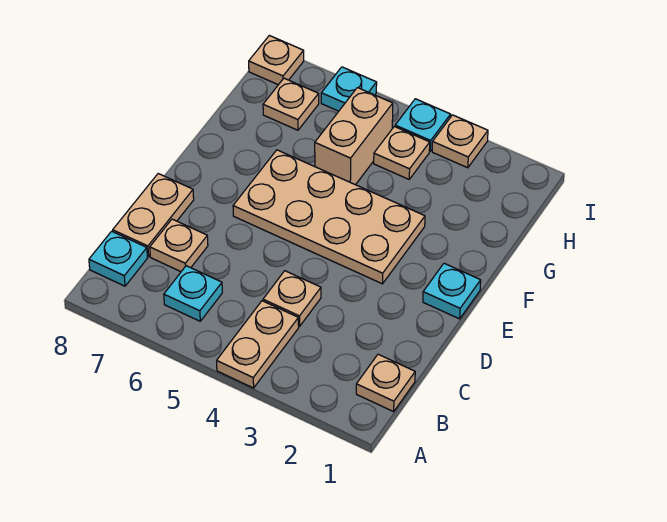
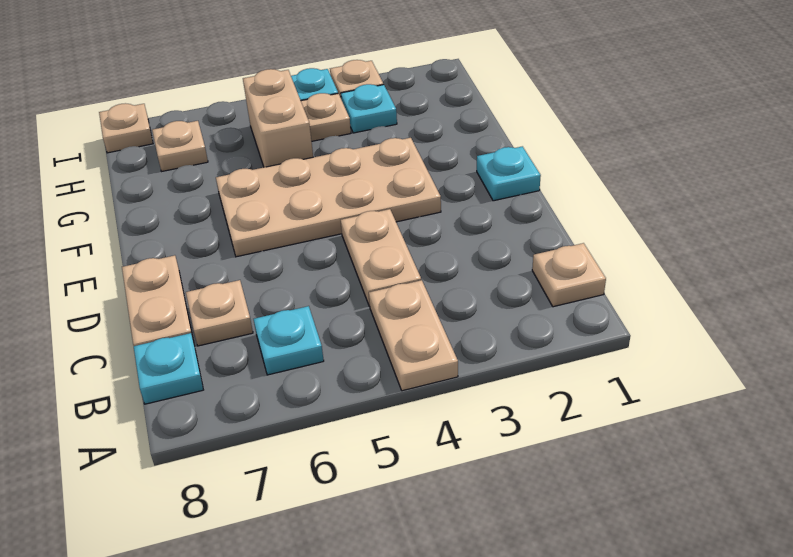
tan plate C4 level 1 -> tan plate C4:D4 level 1
cyan plate I6 level 1 -> cyan plate H3 level 1

